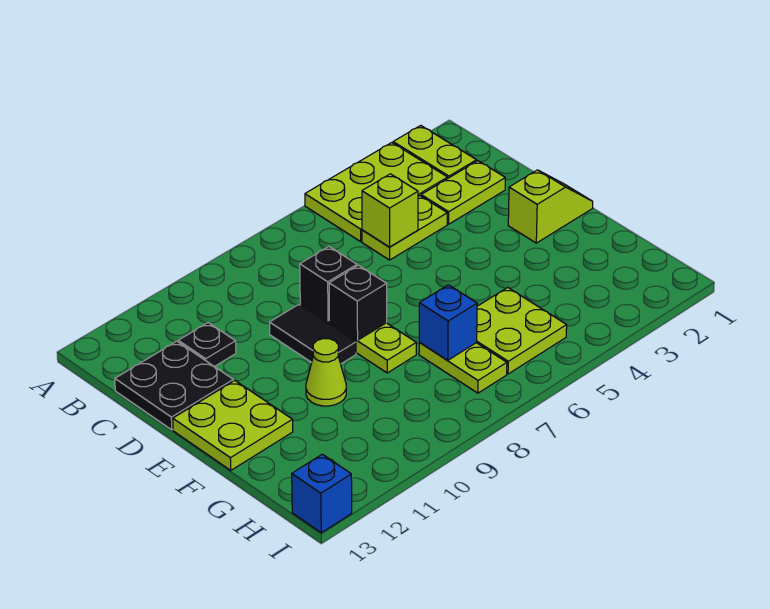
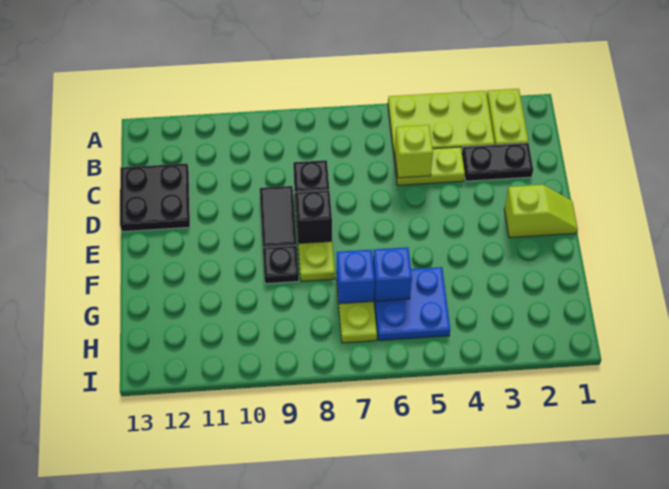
lime plate C2:C3 level 1 -> black plate C2:C3 level 1
black plate C11 level 1 -> black plate F9 level 1
lime plate E12:F13 level 1 -> none
lime cone F10 level 1 -> none
lime plate G5:H6 level 1 -> blue plate G5:H6 level 1
blue brick I13 level 1 -> blue brick G6 level 2

